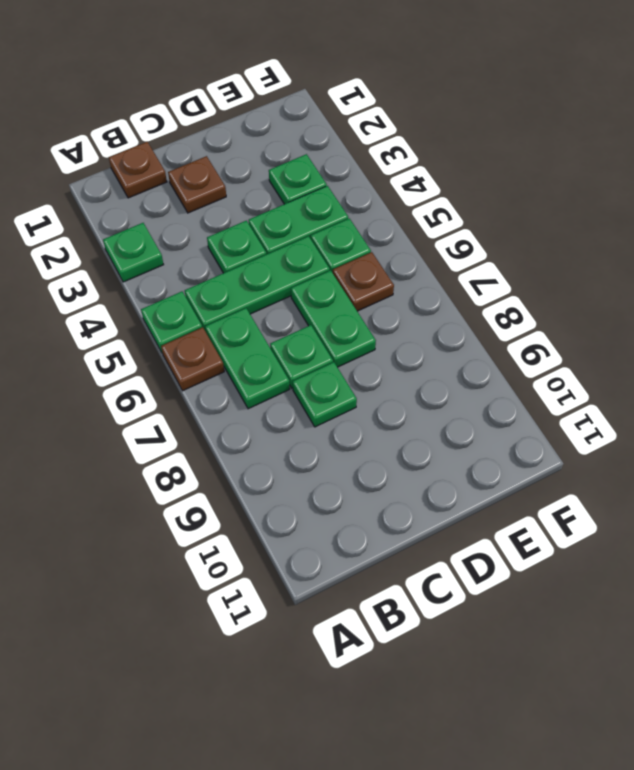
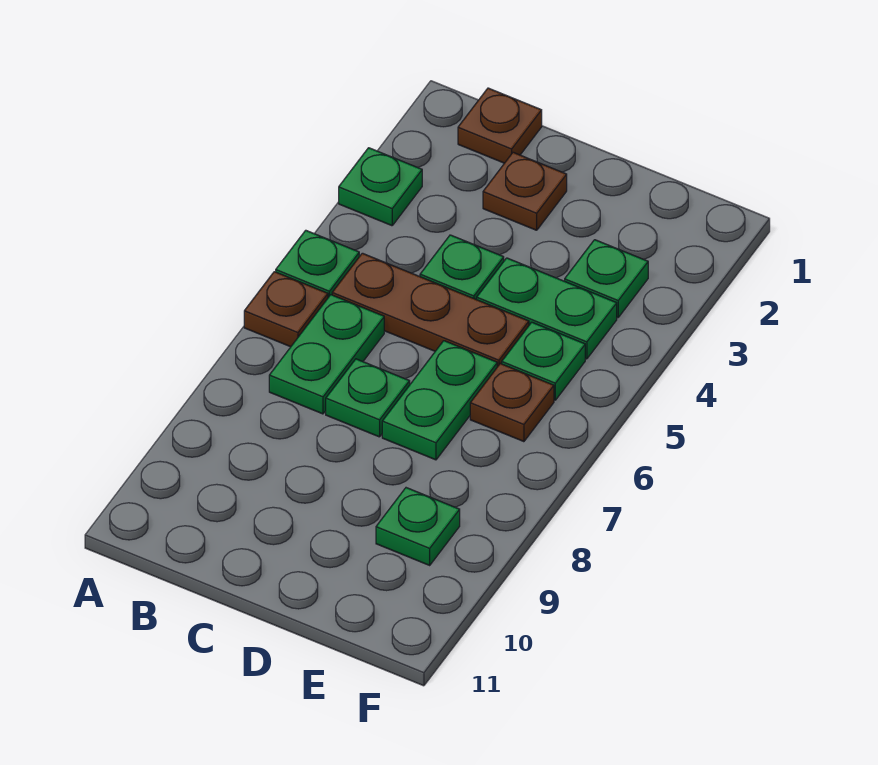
green plate B5:D5 level 1 -> brown plate B5:D5 level 1
green plate C8 level 1 -> green plate E9 level 1

